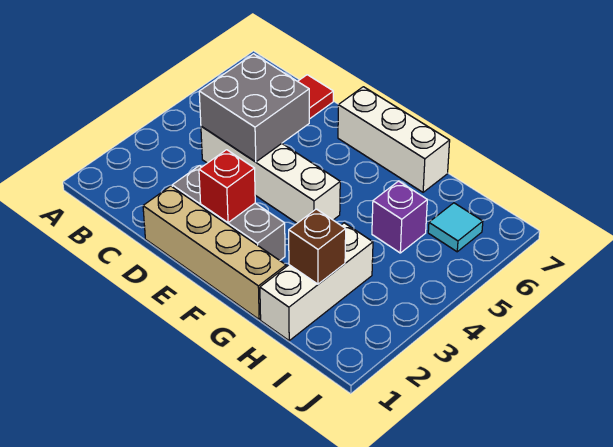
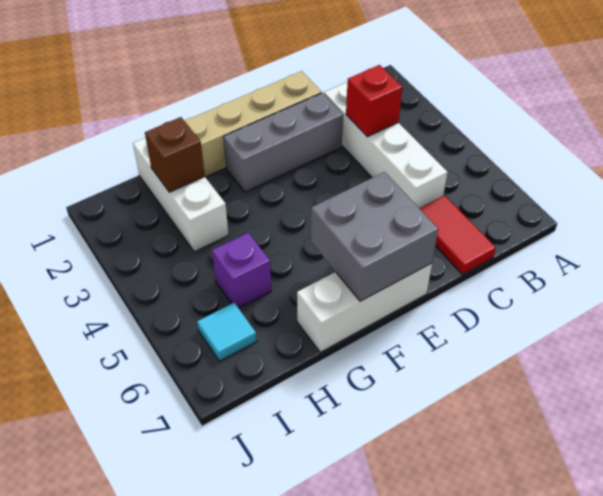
white brick C4:F4 level 1 -> white brick C2:C5 level 1
grey brick C4:D5 level 2 -> grey brick E6:F7 level 2
red brick E2 level 2 -> red brick C3 level 2

